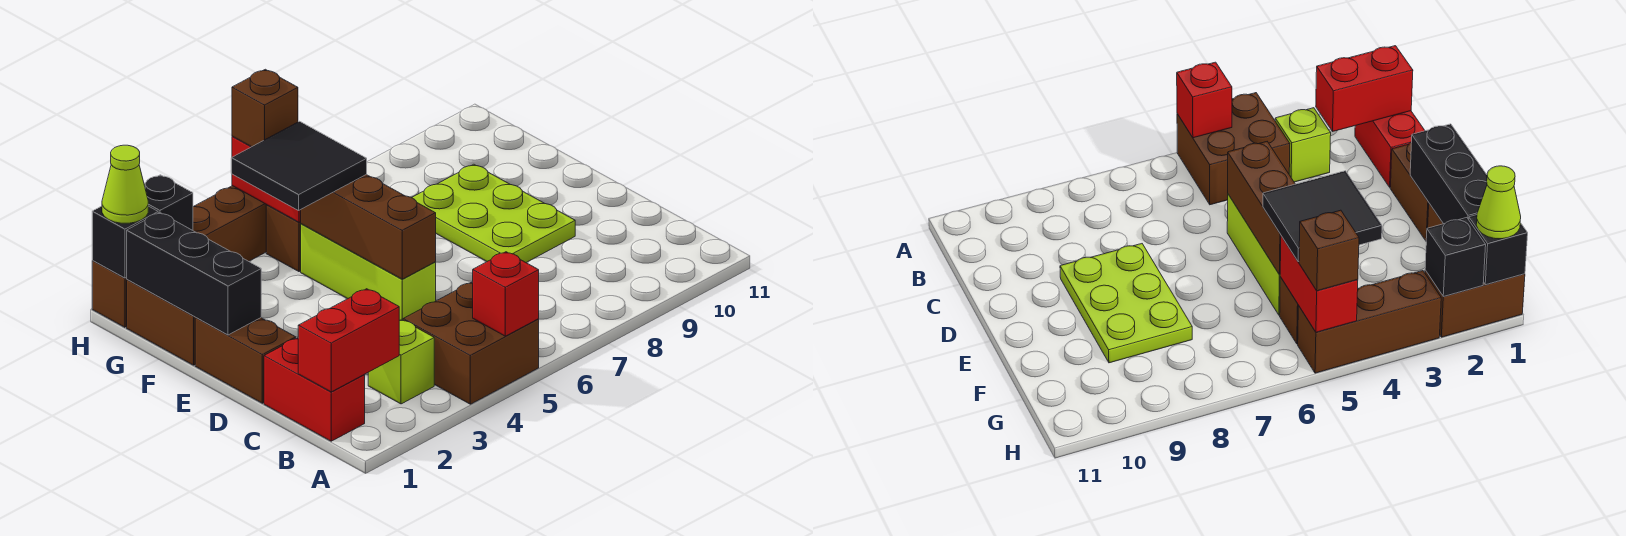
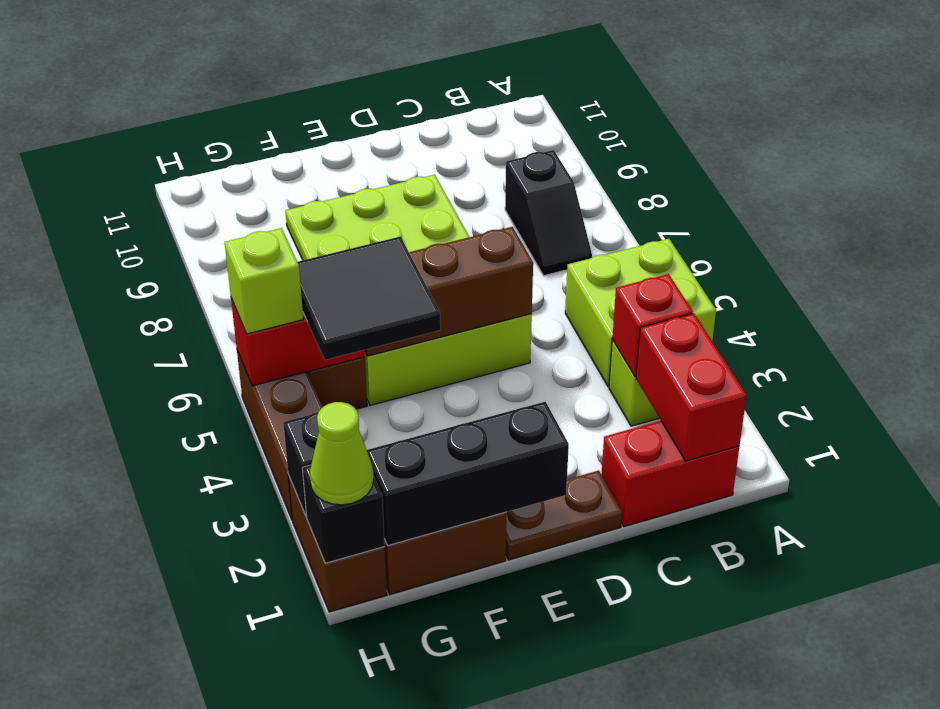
brown brick A4:B5 level 1 -> lime brick A4:B5 level 1
red brick A5 level 2 -> red brick B3 level 2
none -> black slope B7:B8 level 1 top 8
brown brick D1:E1 level 1 -> brown plate D1:E1 level 1
brown brick H5 level 3 -> lime brick H5 level 3

